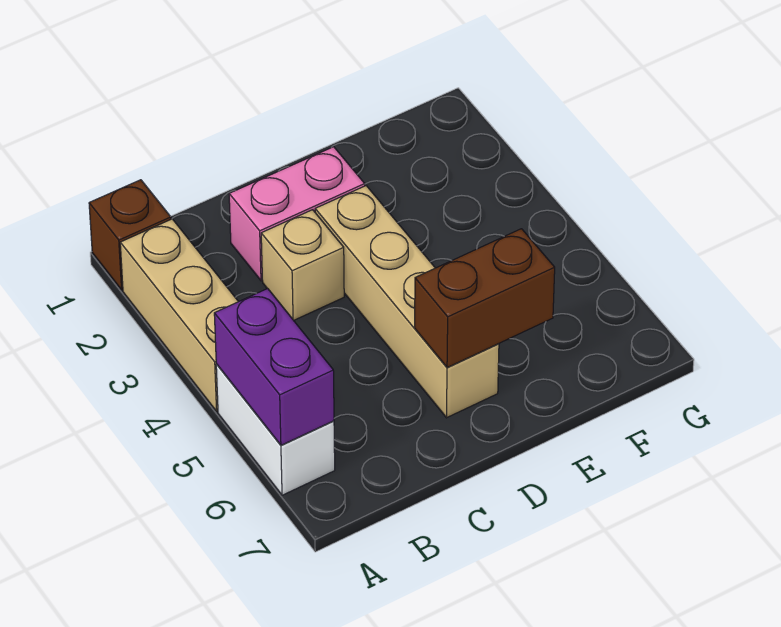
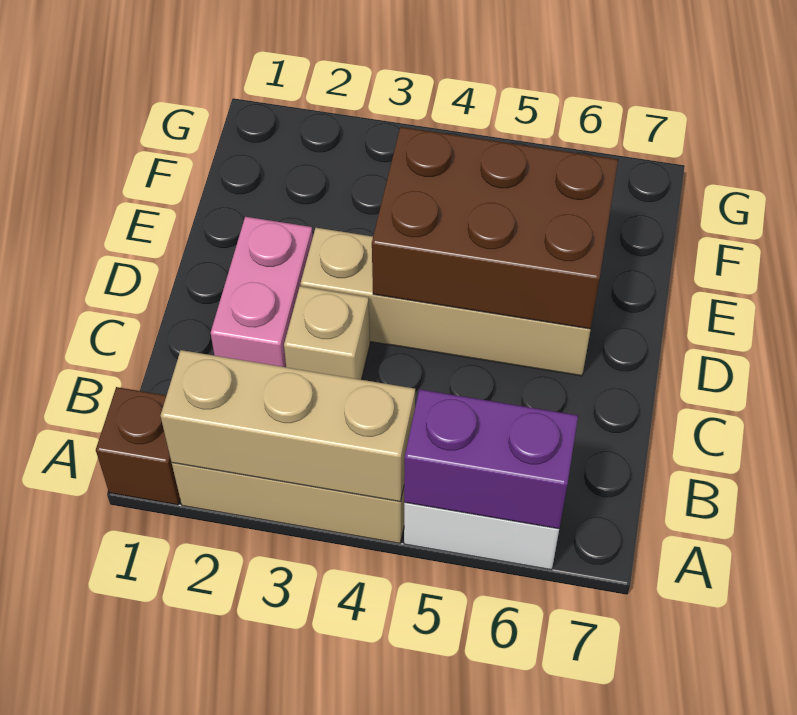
none -> tan brick A2:A4 level 2
brown brick D6:E6 level 2 -> brown brick D4:E6 level 2

